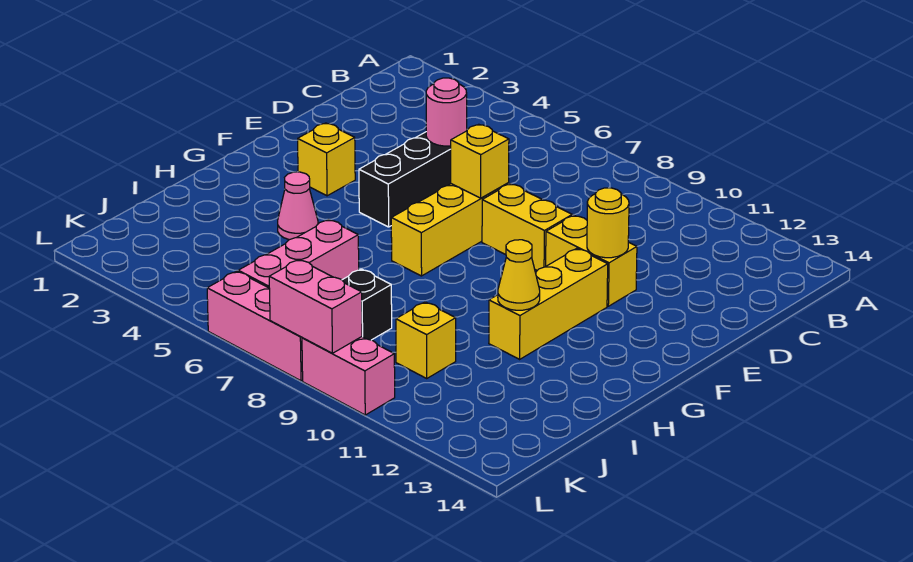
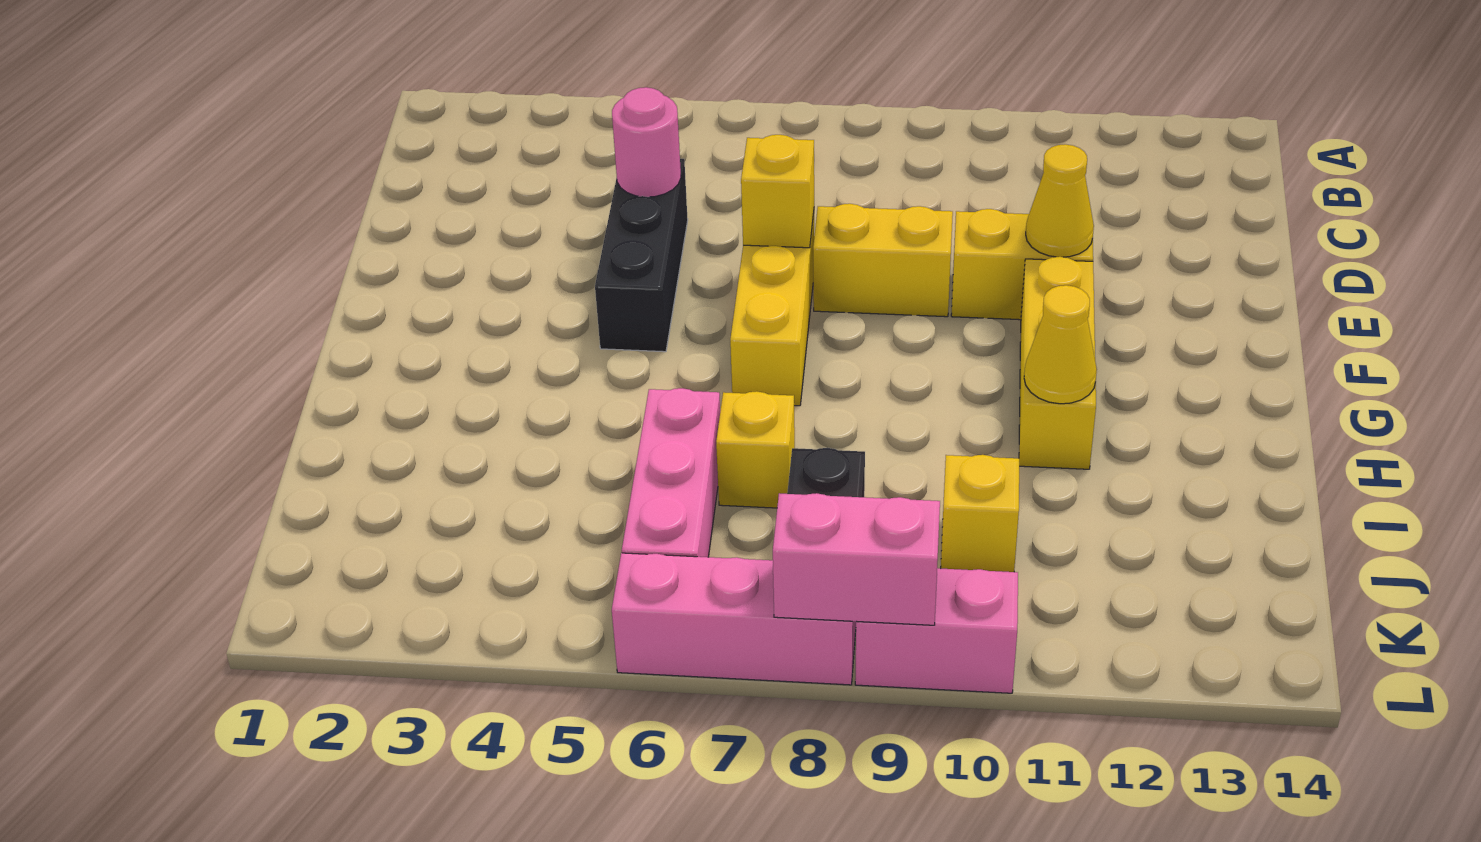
yellow round brick E11 level 2 -> yellow cone E11 level 2
yellow brick F3 level 1 -> yellow brick I7 level 1
pink cone H4 level 1 -> none

